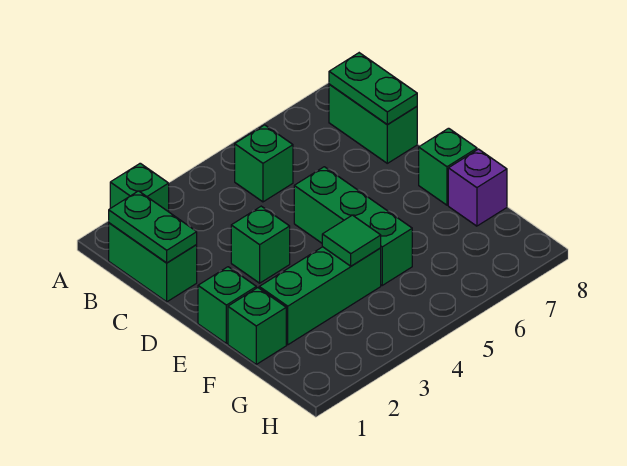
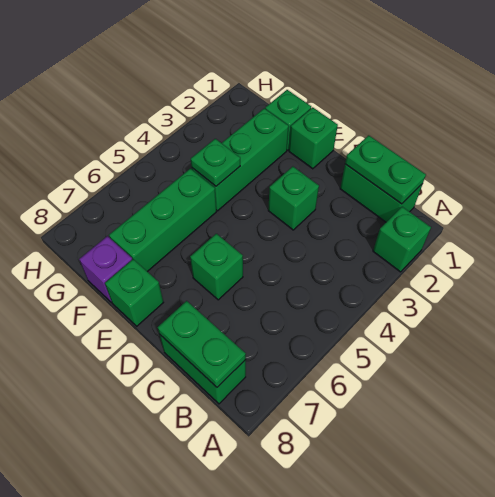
green brick B5 level 1 -> green brick D6 level 1
green brick D5:F5 level 1 -> green brick F5:F7 level 1
green tile F4 level 2 -> green plate F4 level 2

